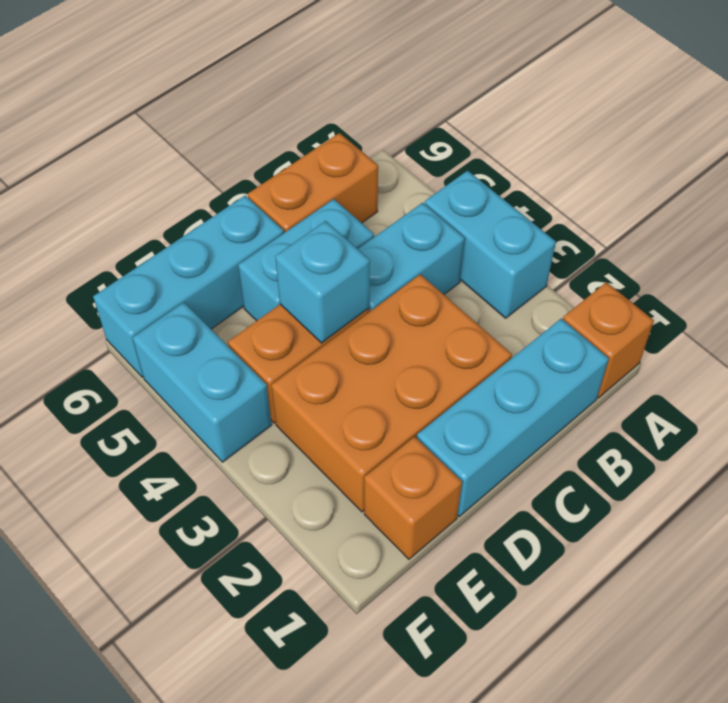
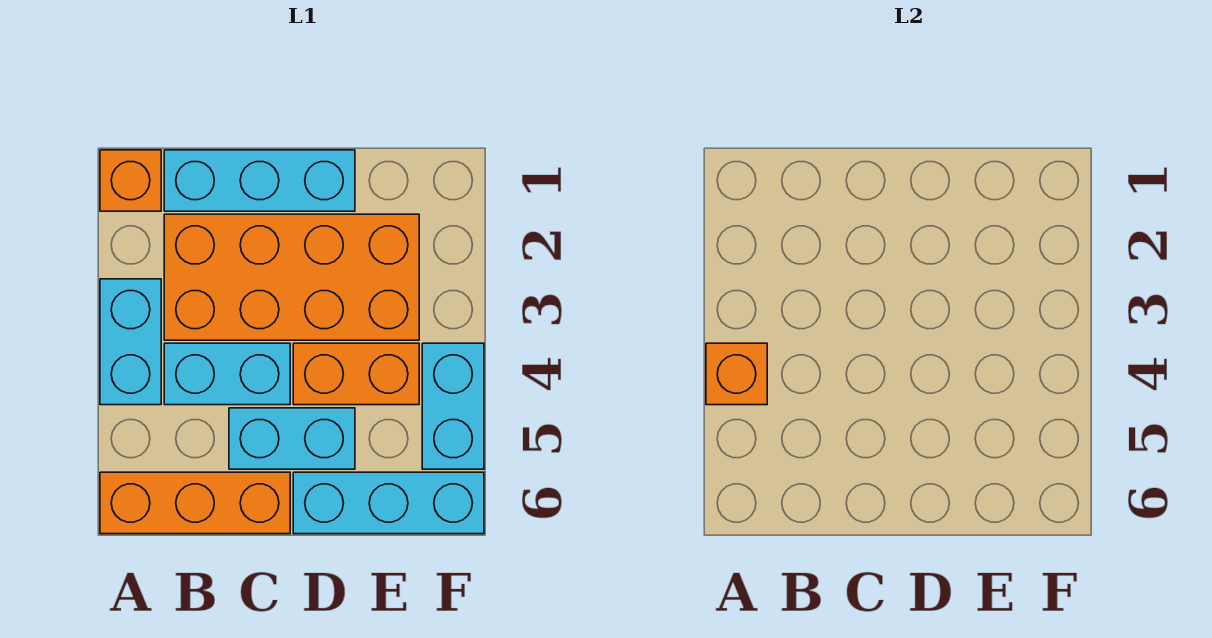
orange brick B6:C6 level 1 -> orange brick A6:C6 level 1
orange brick C2:E3 level 1 -> orange brick B2:E3 level 1
cyan brick D4 level 2 -> none
orange brick E1 level 1 -> orange brick A4 level 2

